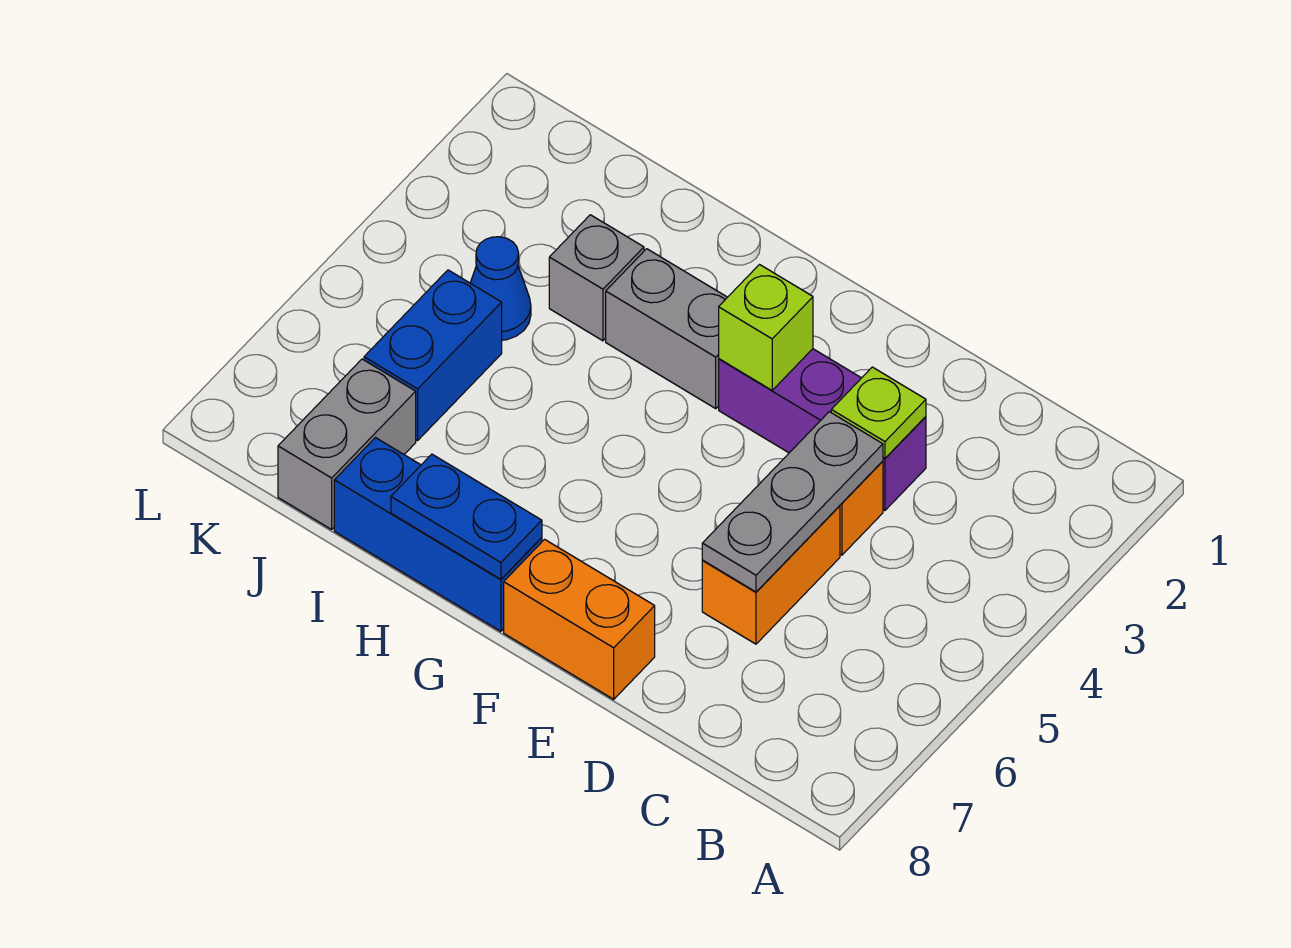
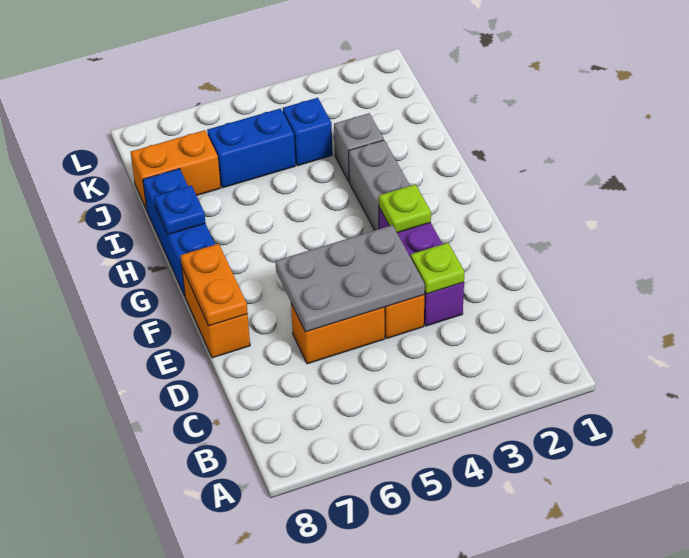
grey plate D4:D6 level 2 -> grey plate D4:E6 level 2
none -> orange plate E8:F8 level 2
lime brick F3 level 2 -> lime plate F3 level 2
blue plate G8:H8 level 2 -> blue plate H8 level 2
blue cone J4 level 1 -> blue brick J4 level 1
grey brick J7:J8 level 1 -> orange brick J7:J8 level 1

